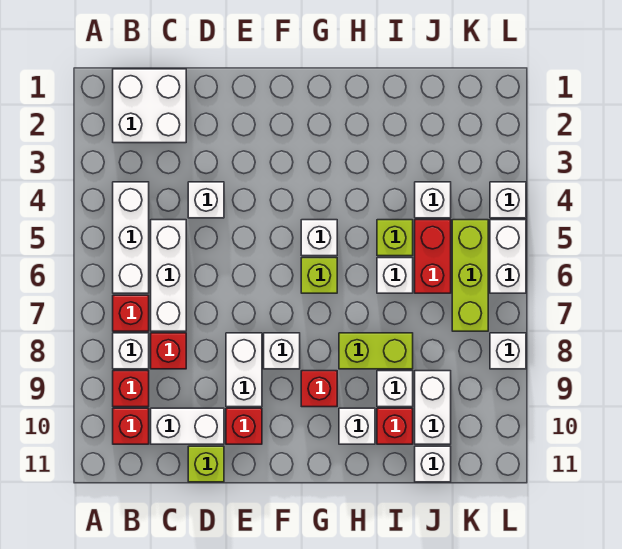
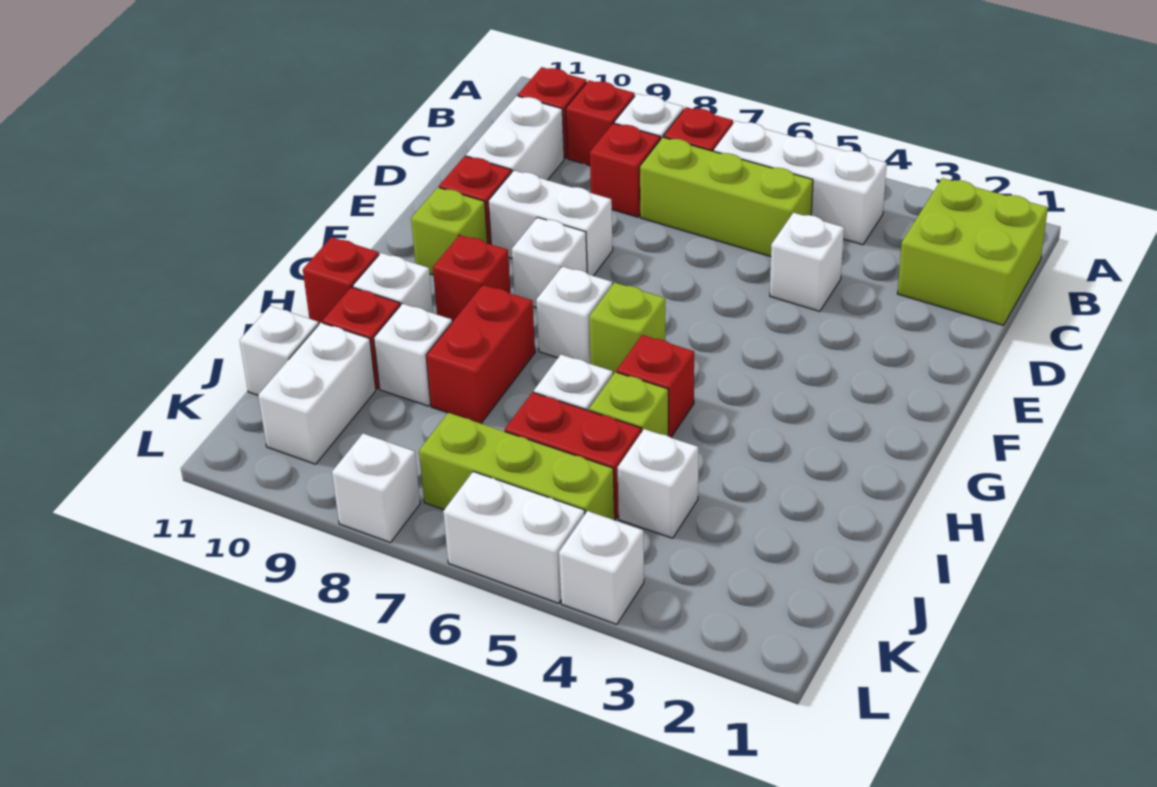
white brick B1:C2 level 1 -> lime brick B1:C2 level 1
white brick C5:C7 level 1 -> lime brick C5:C7 level 1
lime brick D11 level 1 -> lime brick F10 level 1
white brick G5 level 1 -> white brick G7 level 1
none -> red brick H5 level 1
lime brick H8:I8 level 1 -> red brick H8:I8 level 1
none -> red brick H11 level 1
white brick J9:J10 level 1 -> white brick J10:K10 level 1

